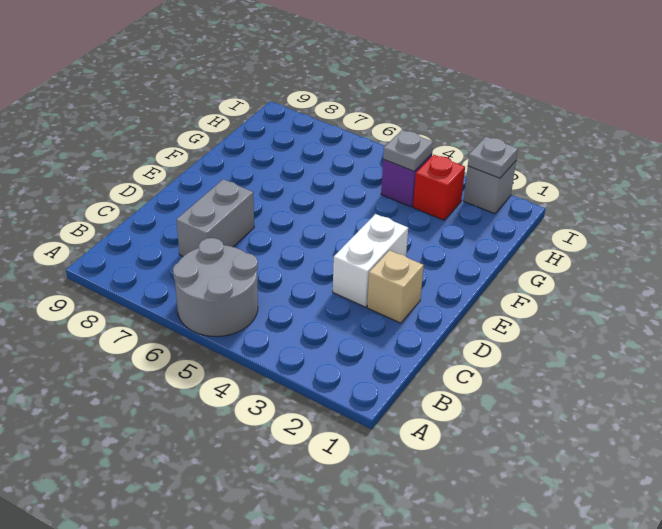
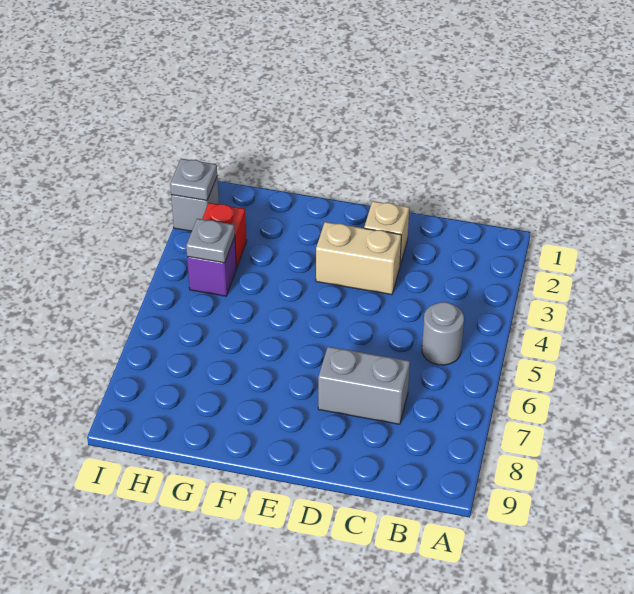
grey round brick A5:B6 level 1 -> grey round brick B5 level 1
white brick D3:E3 level 1 -> tan brick D3:E3 level 1

